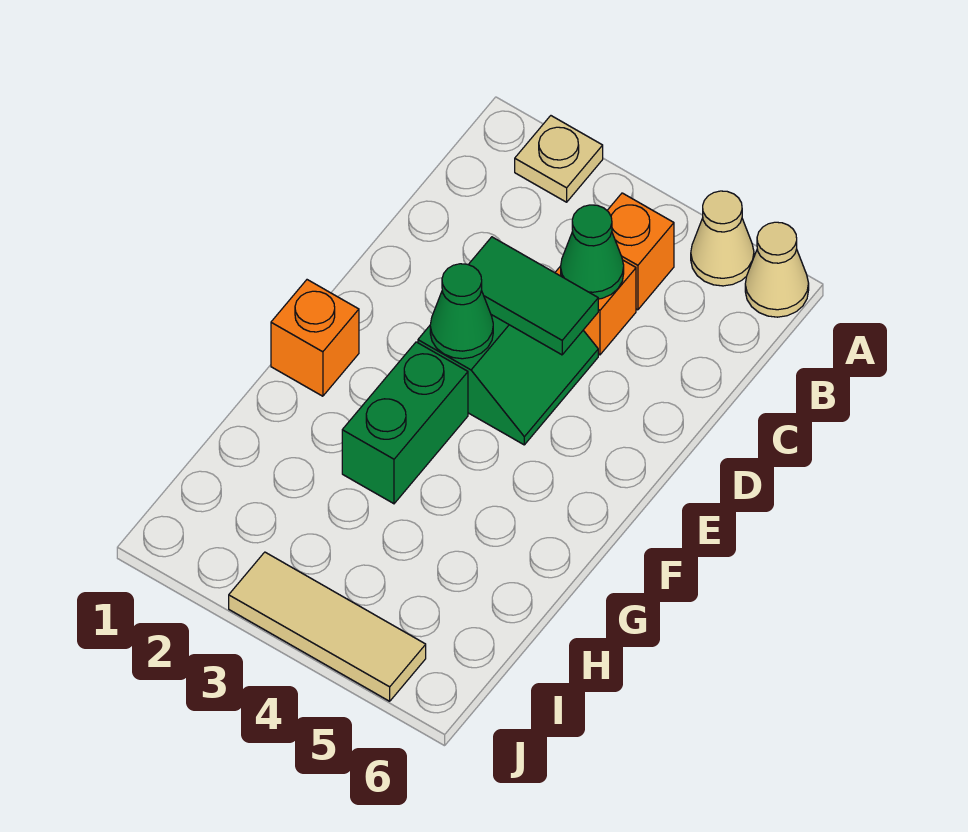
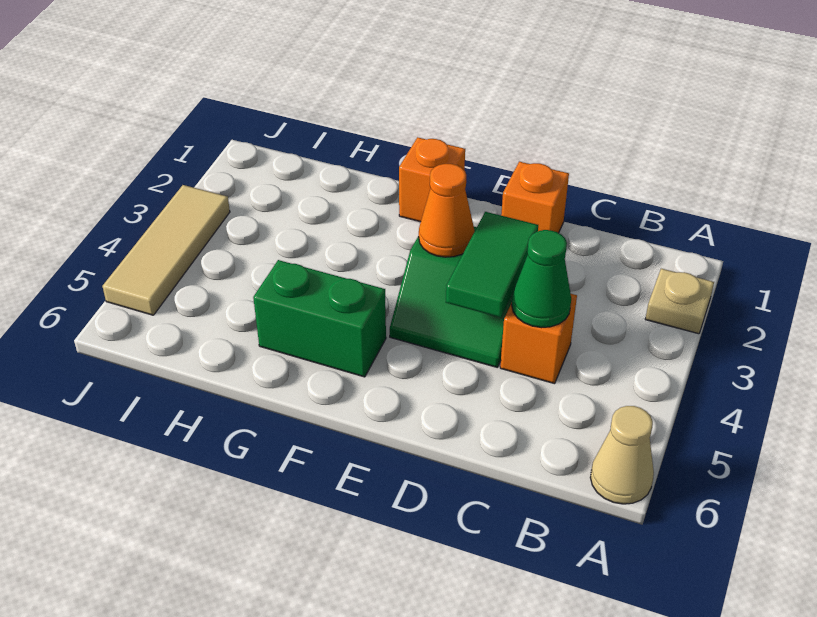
tan cone A5 level 1 -> none
orange brick B4 level 1 -> orange brick D1 level 1
green cone E3 level 2 -> orange cone E3 level 2
green brick F3:G3 level 1 -> green brick F5:G5 level 1

